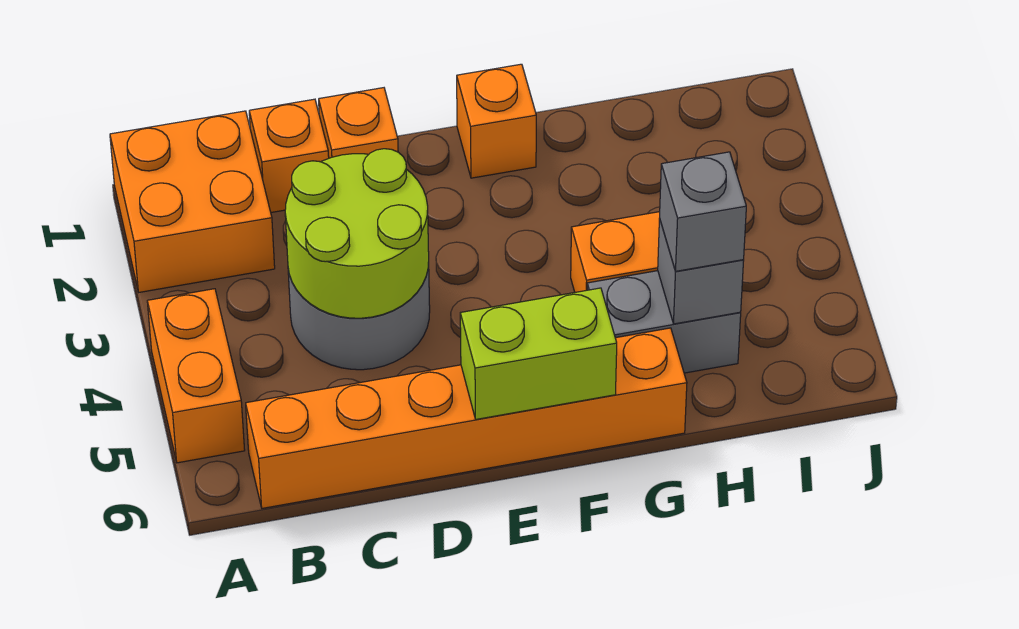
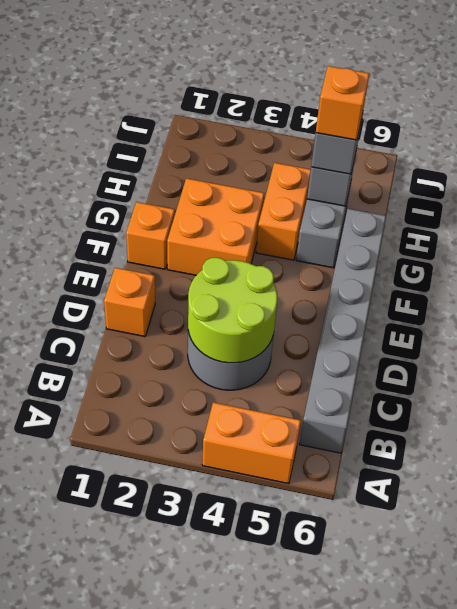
orange brick A1:B2 level 1 -> orange brick F2:G3 level 1
orange brick B6:G6 level 1 -> grey brick B6:G6 level 1
orange brick C1 level 1 -> orange brick H5 level 4
lime brick E6:F6 level 2 -> none

